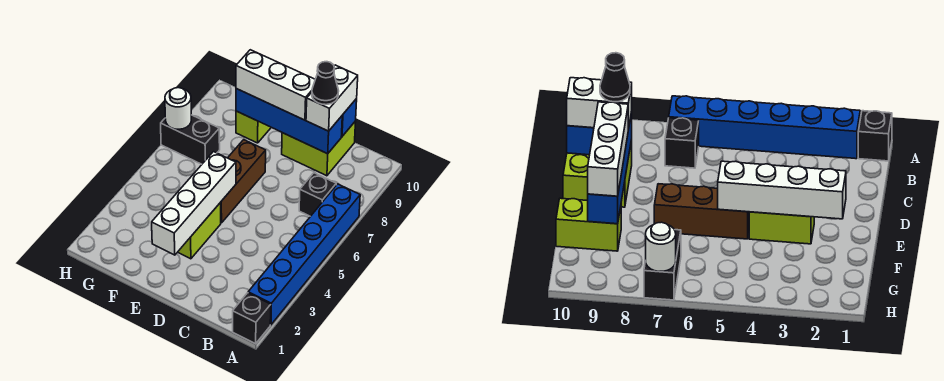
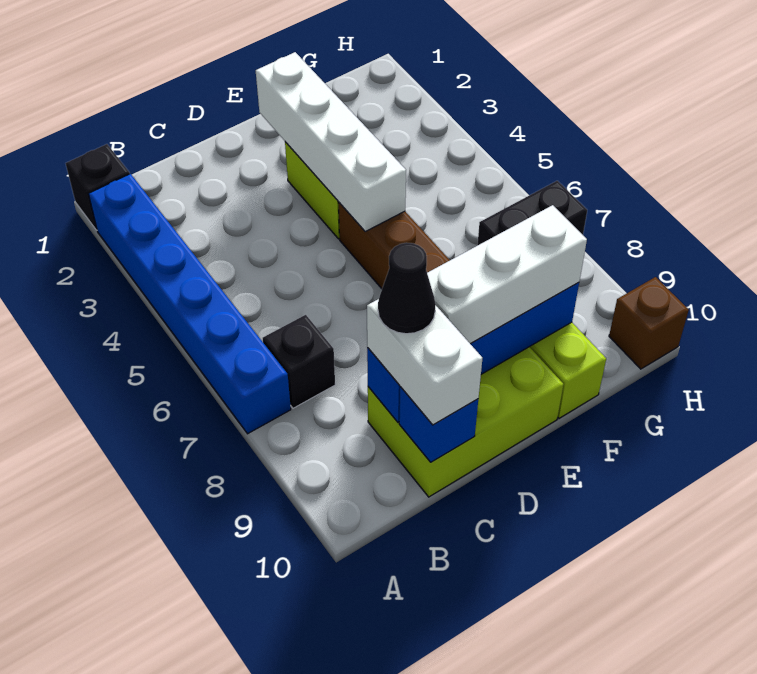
lime brick C9:D10 level 1 -> lime brick C9:E10 level 1
white round brick H7 level 2 -> none
none -> brown brick H10 level 1

